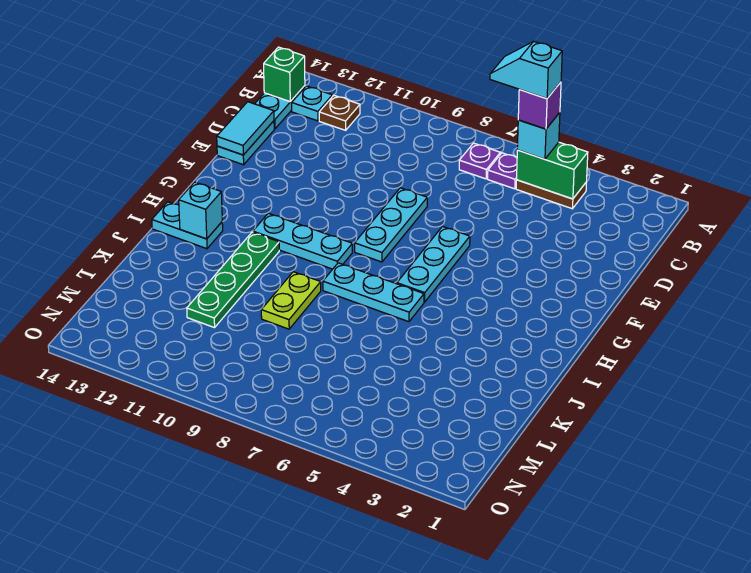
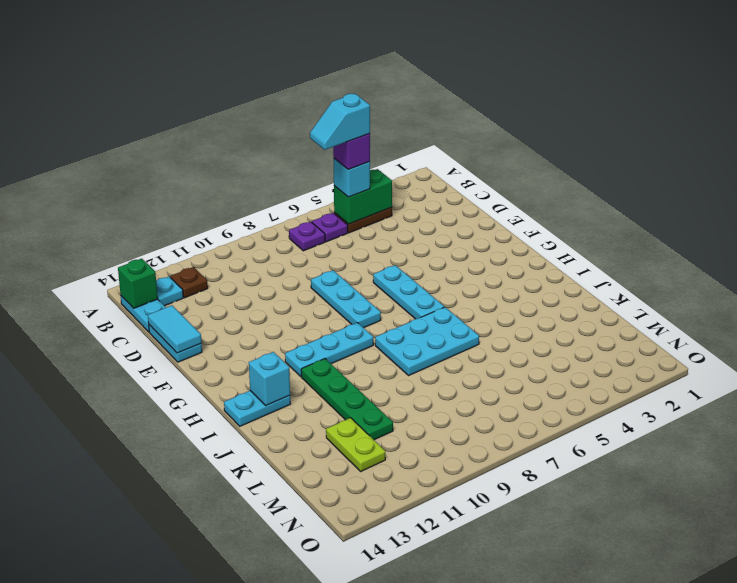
cyan plate I6:I8 level 1 -> cyan plate I6:J8 level 1
lime plate J9:K9 level 1 -> lime plate L12:M12 level 1

